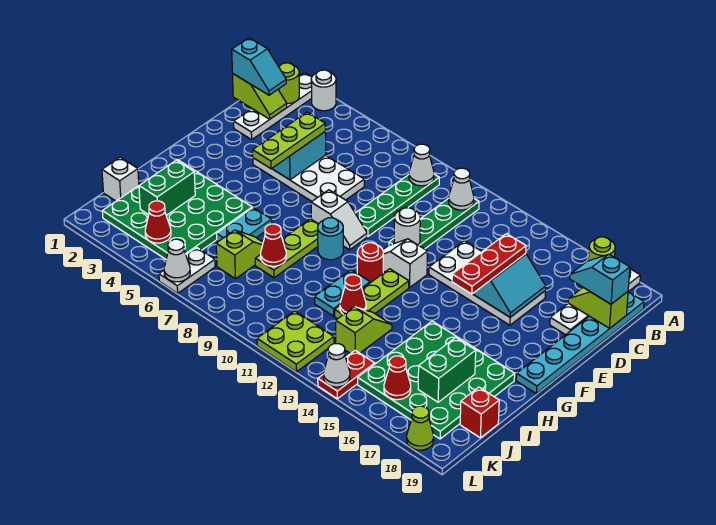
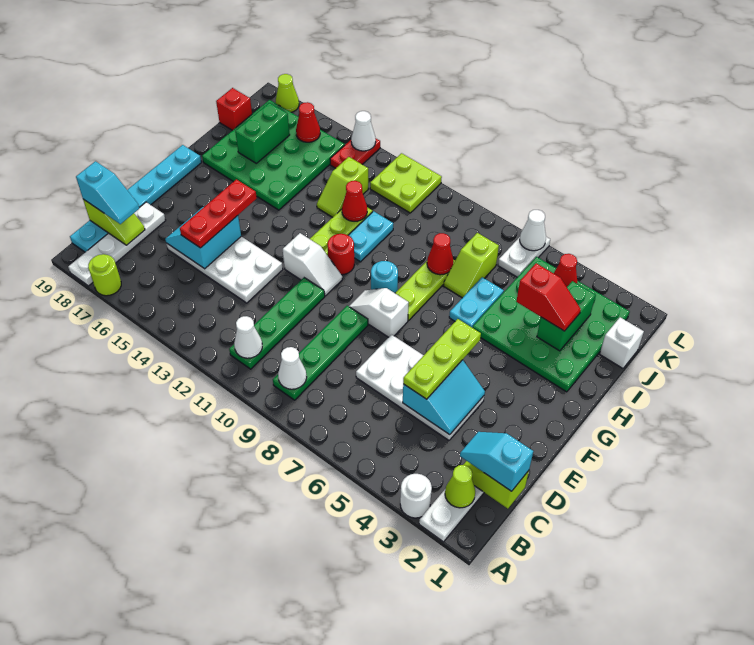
lime round brick B2 level 2 -> lime cone B2 level 2
white round brick E11 level 2 -> none
none -> red slope I3:I4 level 3 top 4

